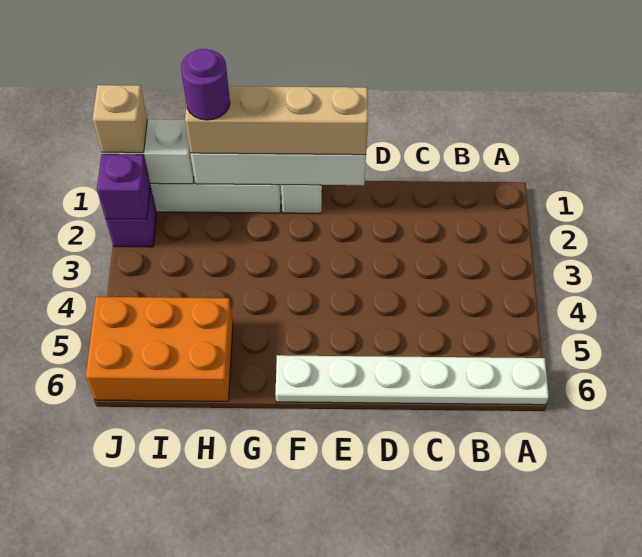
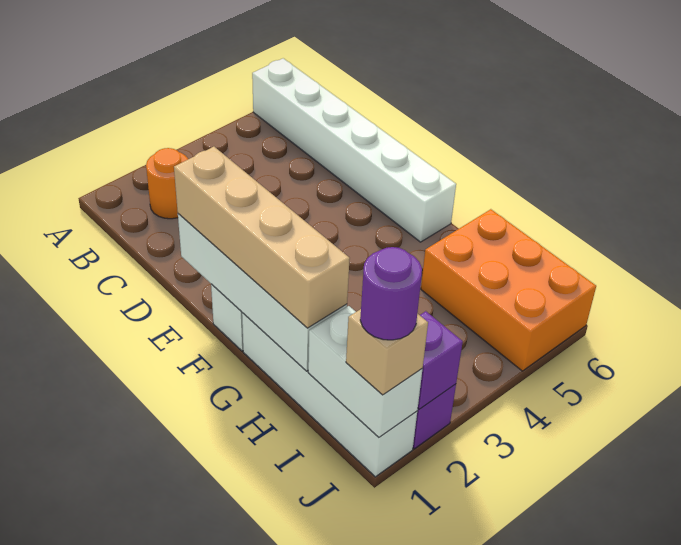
white plate A6:F6 level 1 -> white brick A6:F6 level 1
none -> orange round brick B2 level 1
purple round brick H1 level 4 -> purple round brick J1 level 4

